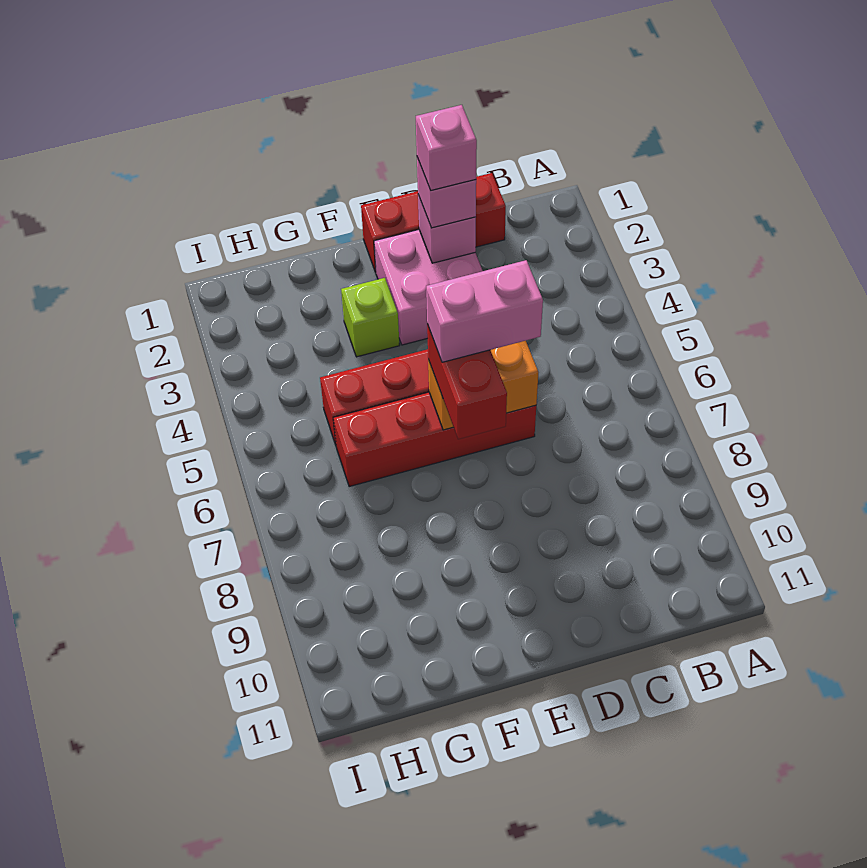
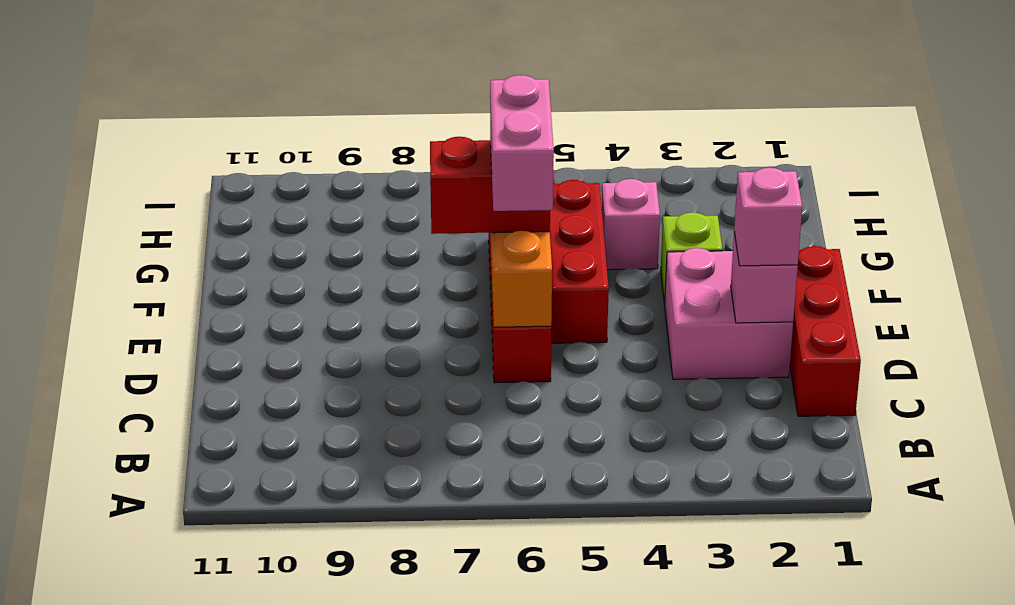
pink brick D2 level 4 -> pink brick G4 level 1

